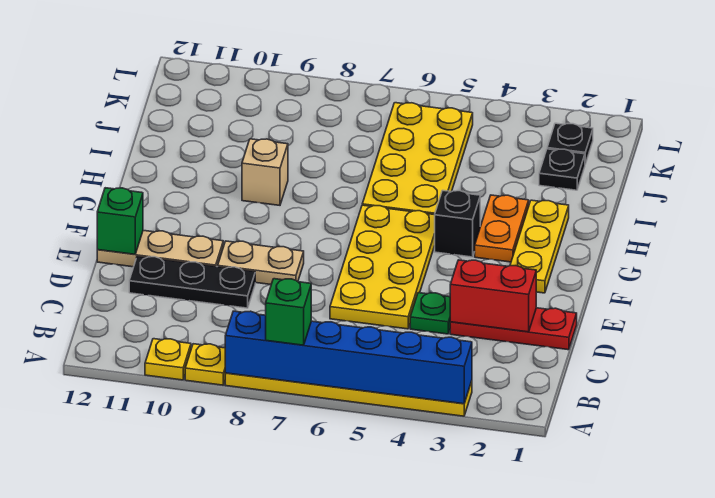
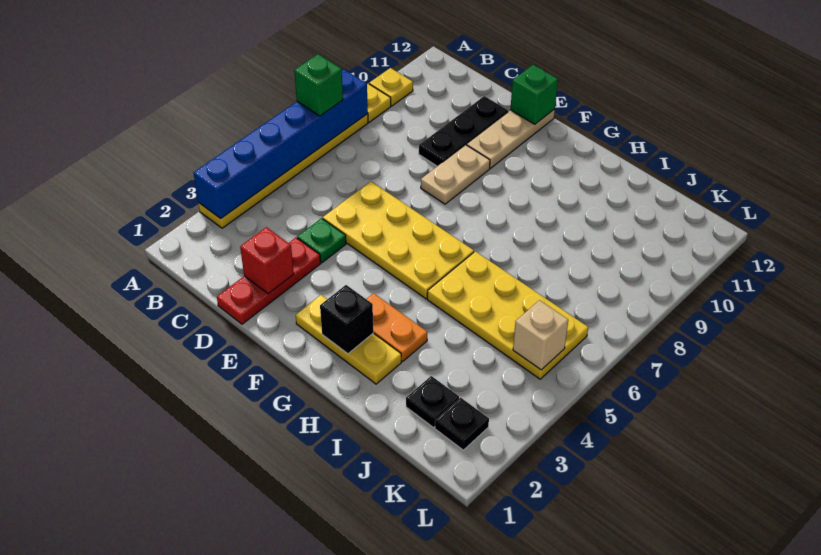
red brick D2:D3 level 2 -> red brick D2 level 2
black brick G4 level 1 -> black brick G2 level 2
tan brick H9 level 1 -> tan brick K5 level 2

